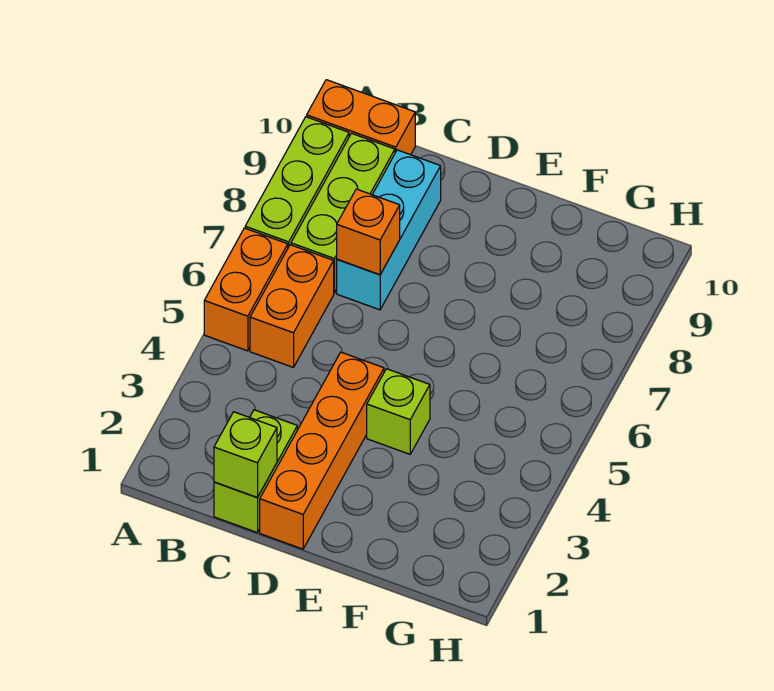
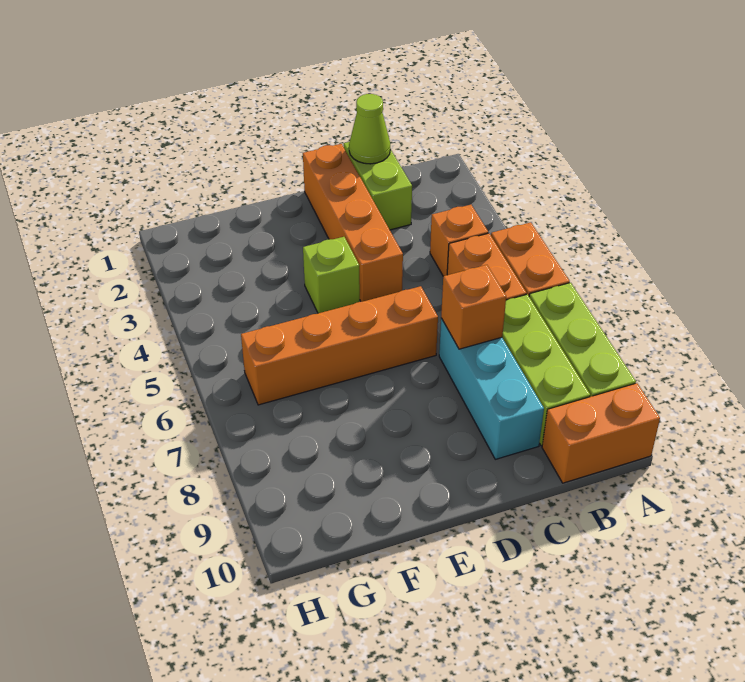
none -> orange brick B4 level 1
lime brick C1 level 2 -> lime cone C1 level 2
none -> orange brick D6:G6 level 1

